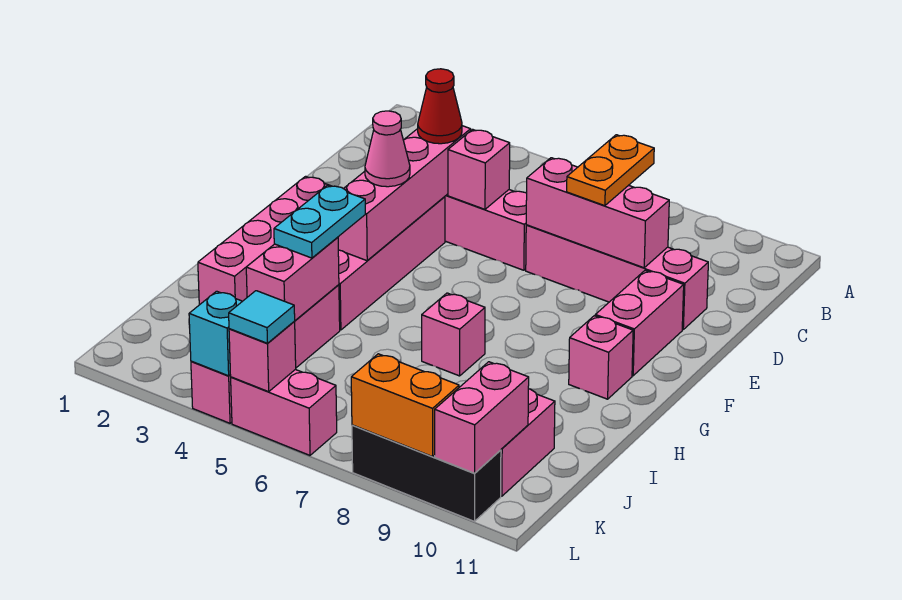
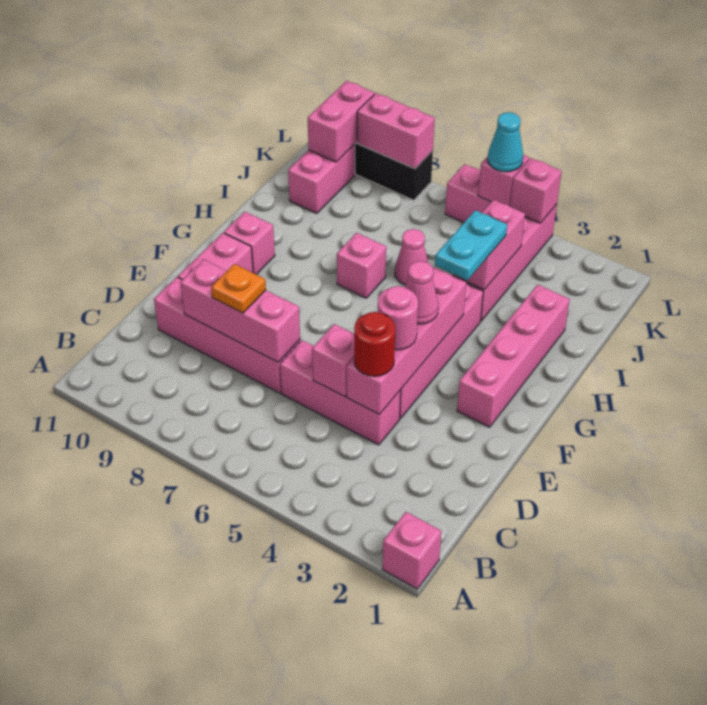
none -> pink brick A1 level 1
orange plate C8:D8 level 3 -> orange plate D8 level 3
red cone D4 level 3 -> red round brick D4 level 3
none -> pink round brick E4 level 3
none -> pink cone I6 level 1
cyan brick L4 level 2 -> pink brick L4 level 2
cyan tile L5 level 3 -> cyan cone L5 level 3
orange brick L8:L9 level 2 -> pink brick L8:L9 level 2

